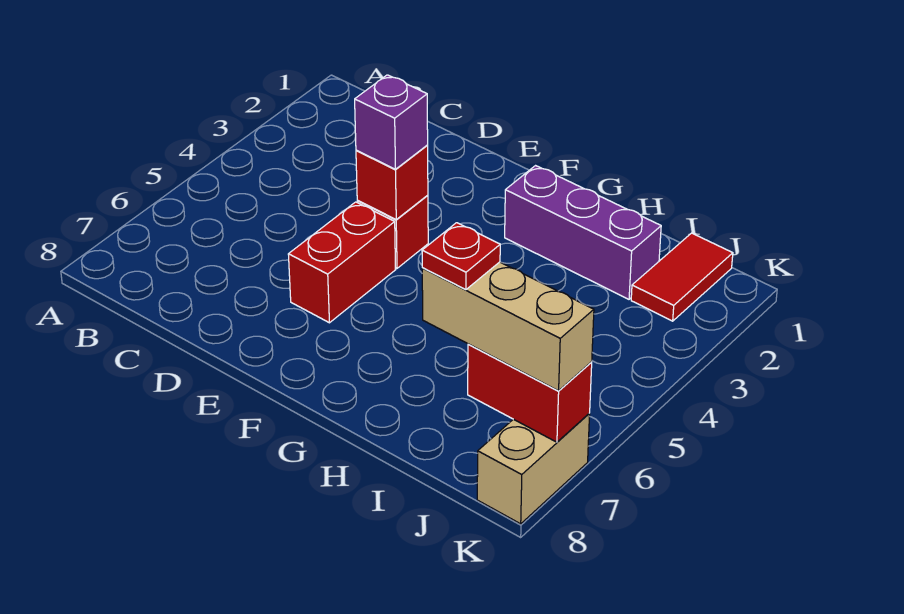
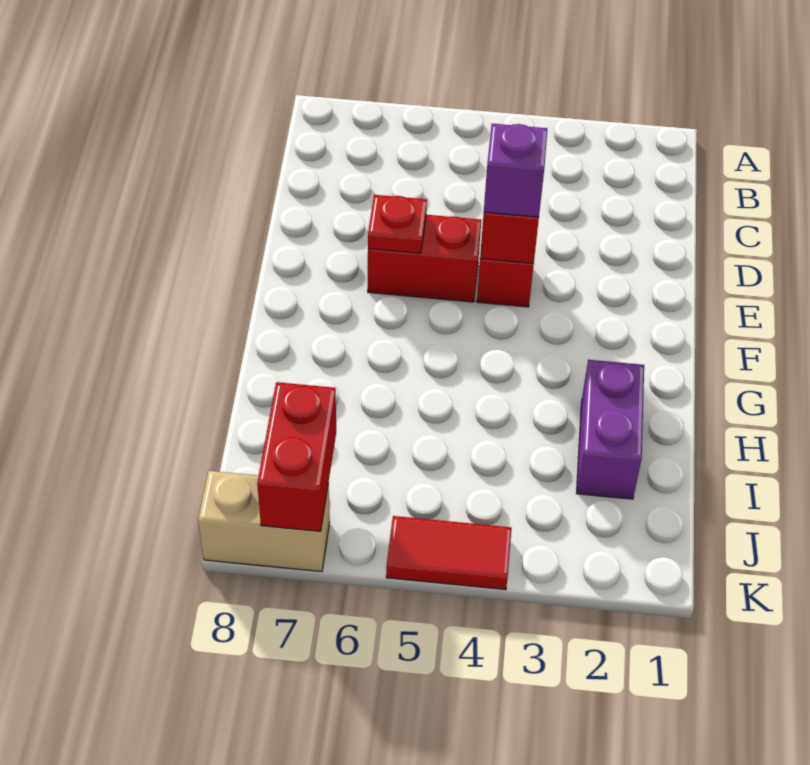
purple brick G2:I2 level 1 -> purple brick H2:I2 level 1
tan brick I7:K7 level 3 -> none
red plate I7 level 4 -> red plate E6 level 2
red tile J1:J2 level 1 -> red tile K4:K5 level 1

